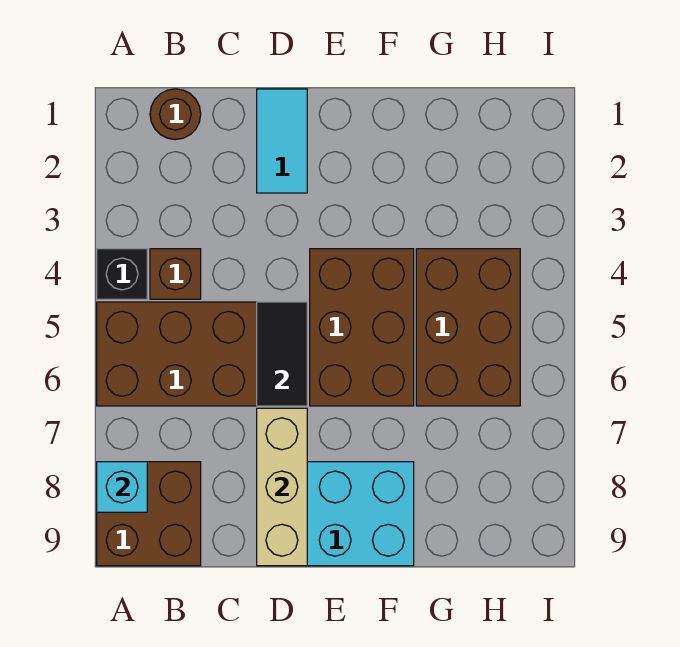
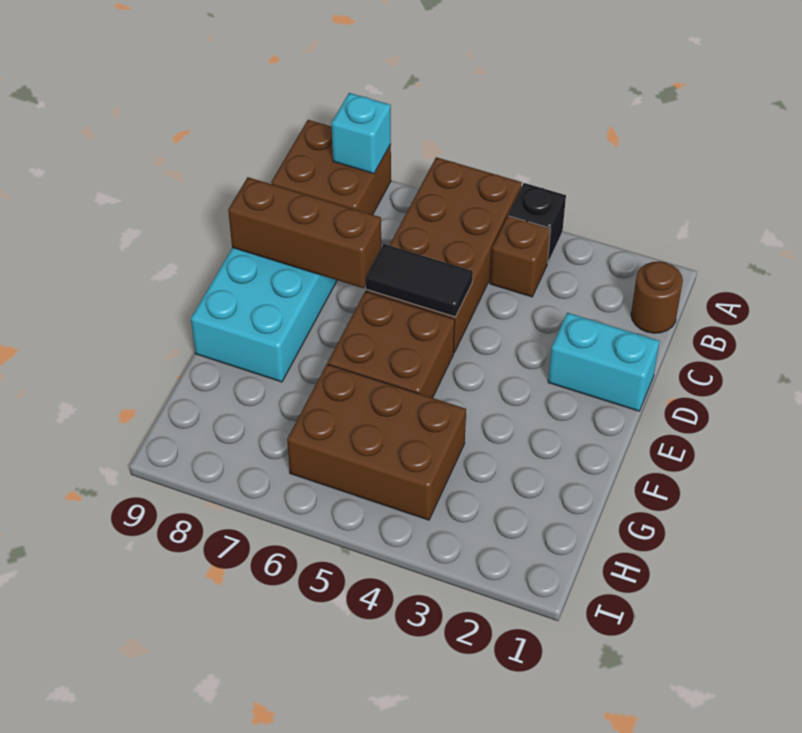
cyan tile D1:D2 level 1 -> cyan brick D1:D2 level 1
tan brick D7:D9 level 2 -> brown brick D7:D9 level 2
brown brick E4:F6 level 1 -> brown brick E5:F6 level 1

